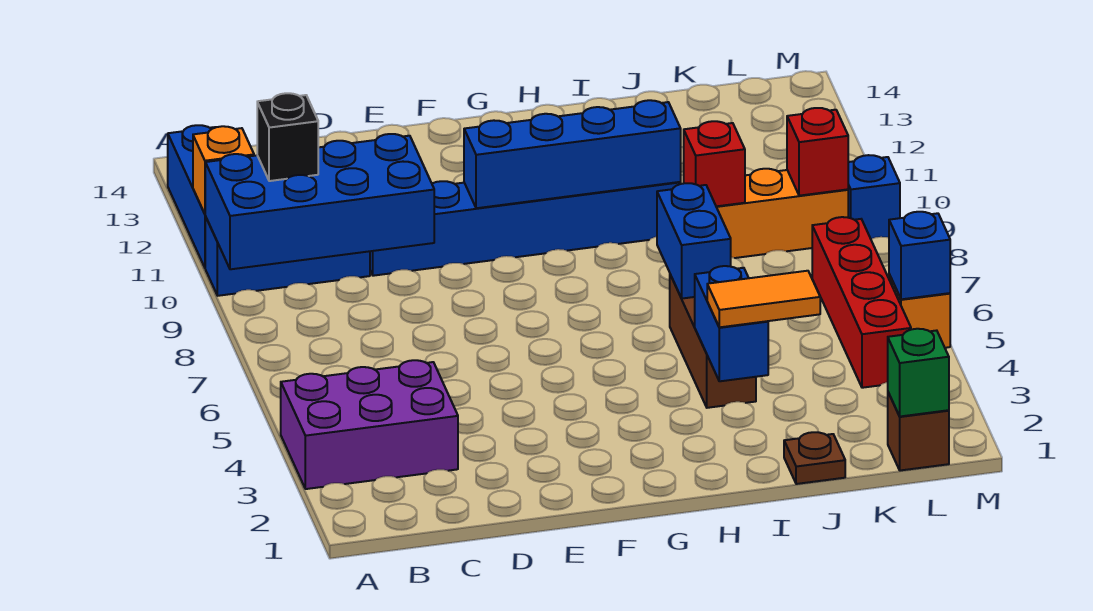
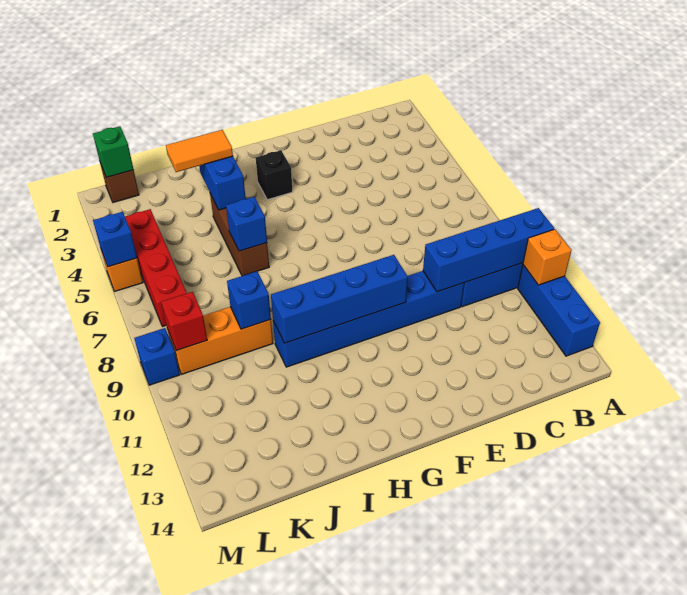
purple brick A3:C4 level 1 -> none
blue brick A9:D10 level 2 -> blue brick A10:D10 level 2
black brick B10 level 3 -> black brick G3 level 1
blue brick I6:I7 level 2 -> blue brick I6 level 2
brown plate J1 level 1 -> none
red brick J9 level 2 -> blue brick J9 level 2

